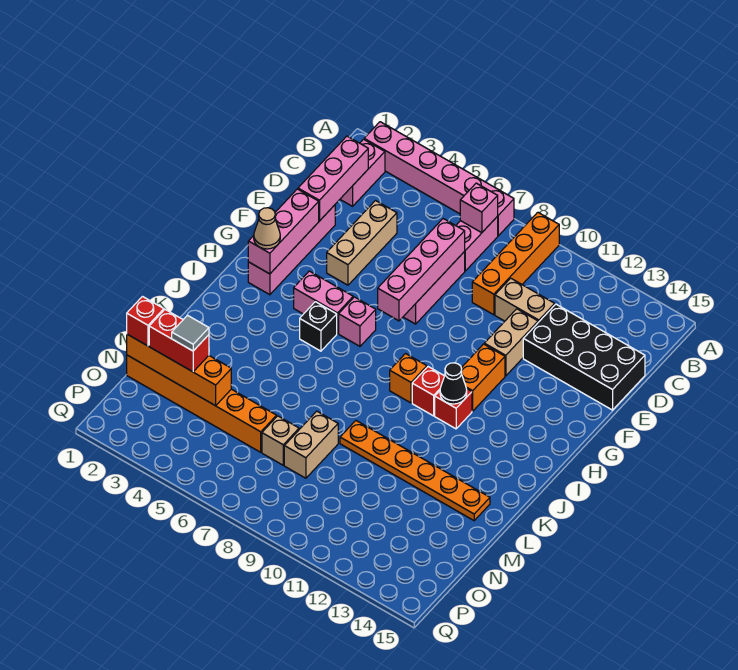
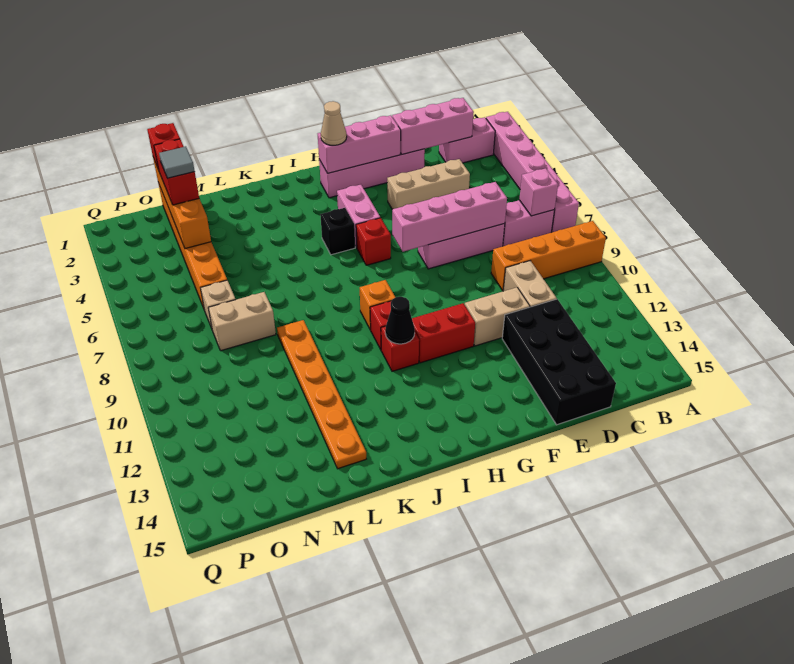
orange brick G11:H11 level 1 -> red brick G11:H11 level 1
pink brick H6 level 1 -> red brick H6 level 1

